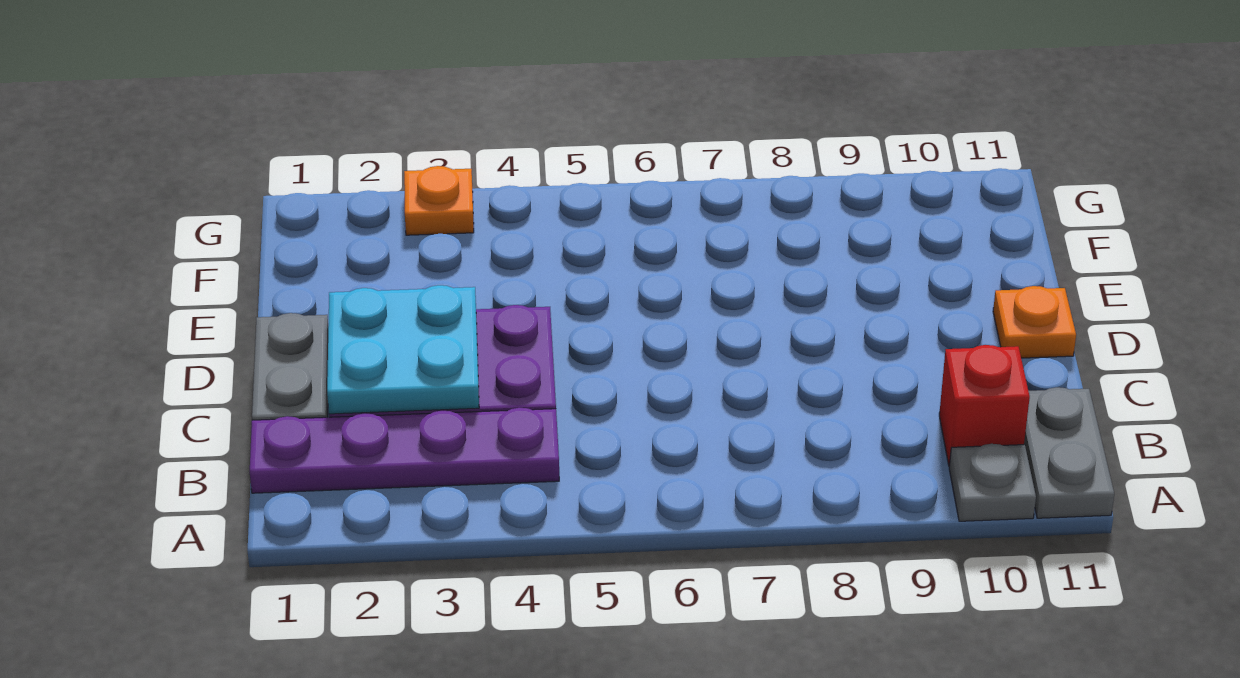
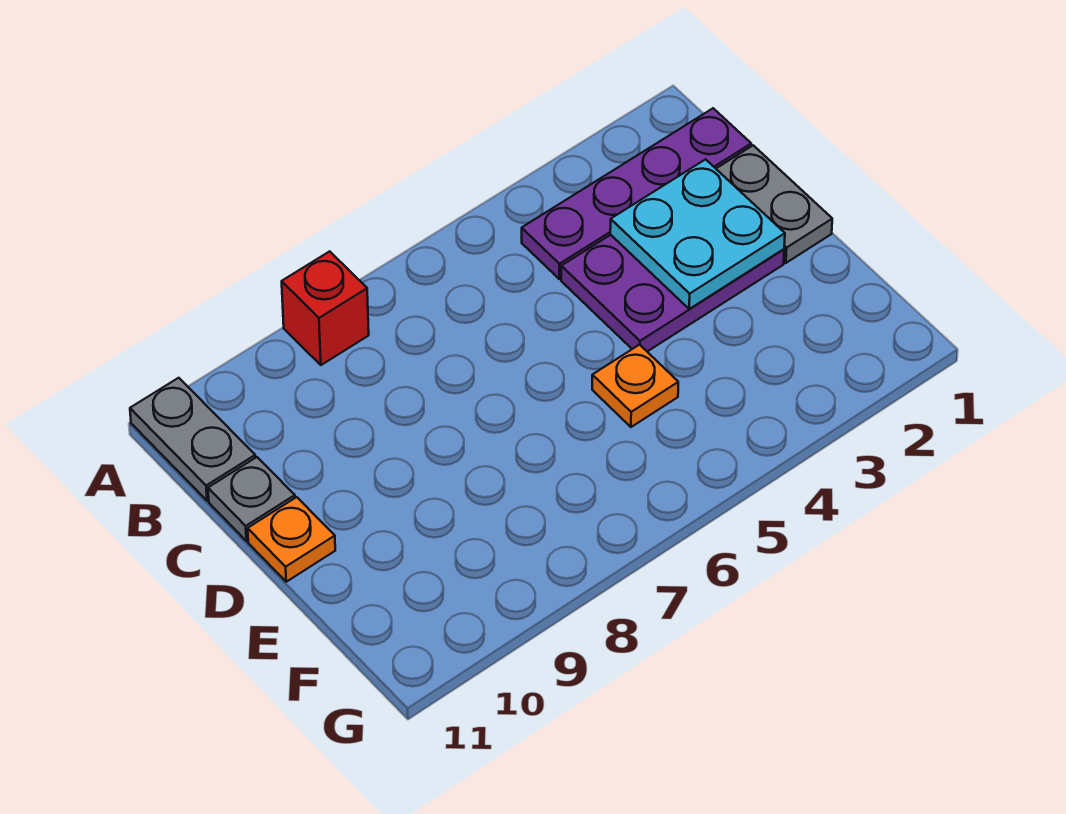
grey plate A10 level 1 -> grey plate C11 level 1
red brick B10 level 1 -> red brick A8 level 1
orange plate G3 level 1 -> orange plate E5 level 1

